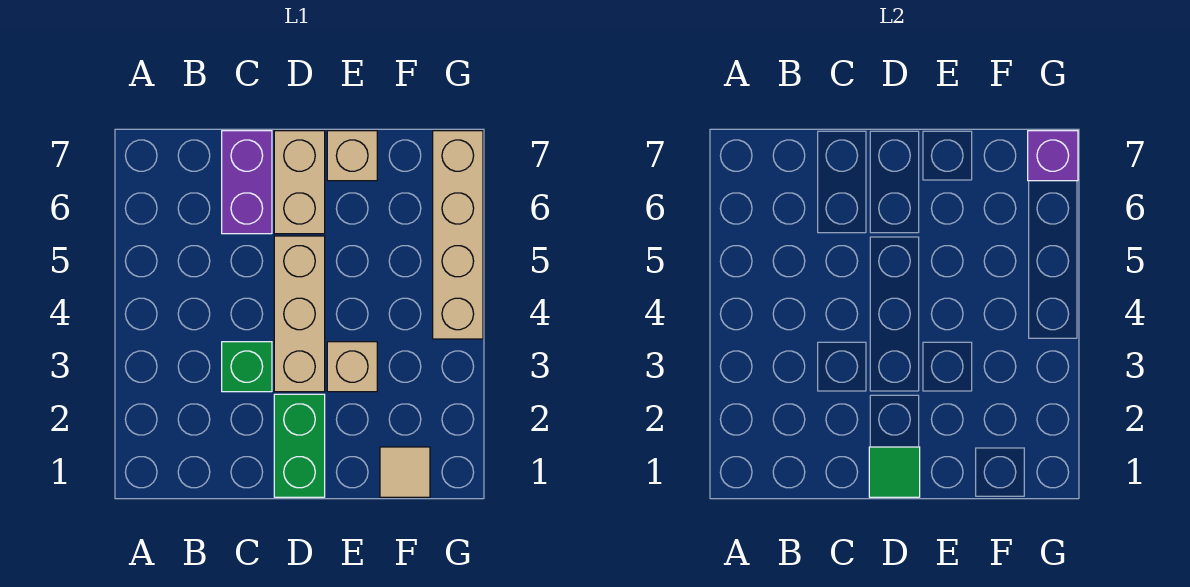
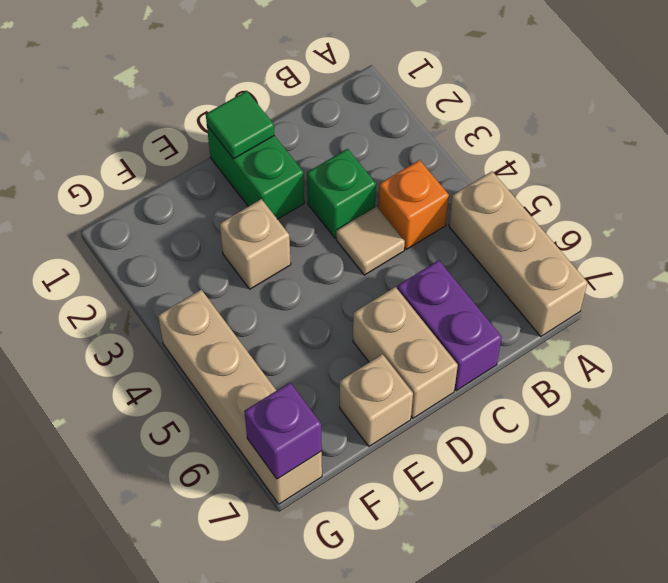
none -> orange brick B4 level 1
tan brick D3:D5 level 1 -> tan brick A5:A7 level 1
tan tile F1 level 1 -> tan tile C4 level 1

